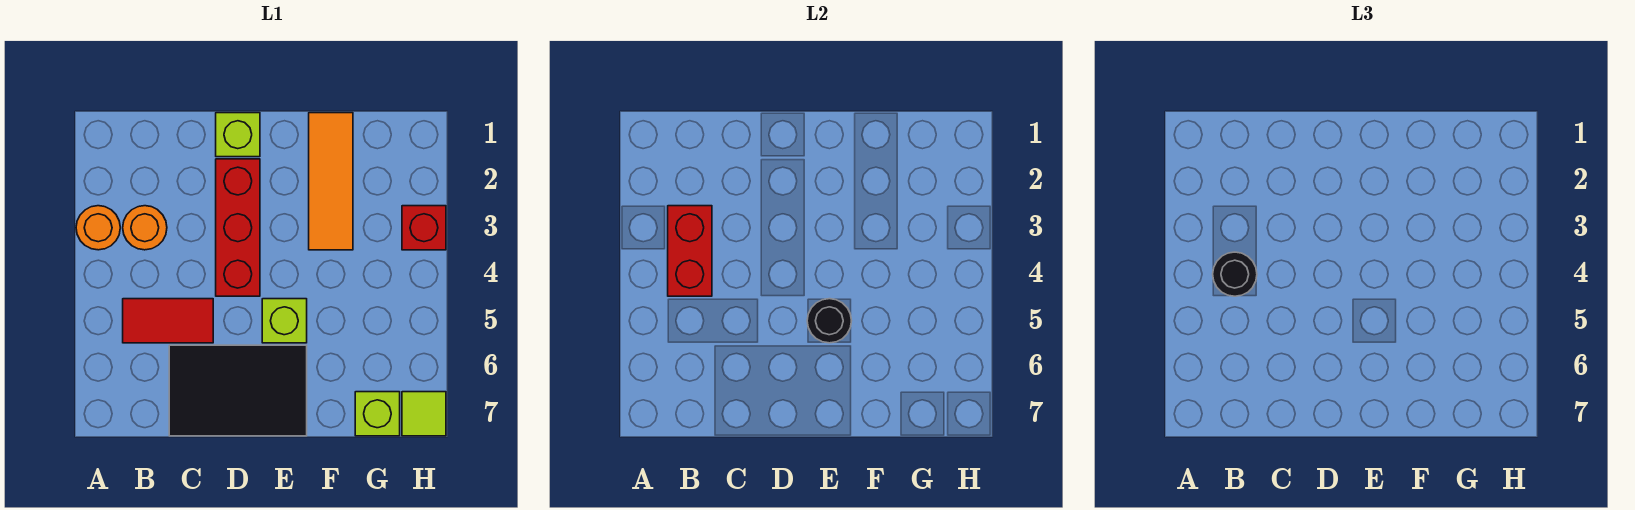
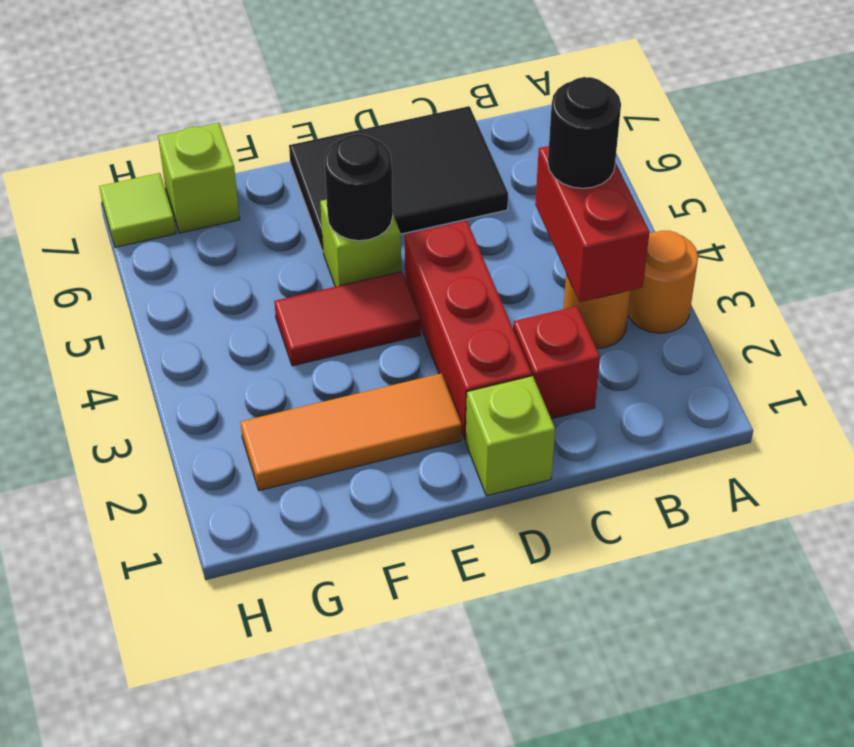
red tile B5:C5 level 1 -> red tile E4:F4 level 1
orange tile F1:F3 level 1 -> orange tile E2:G2 level 1
red brick H3 level 1 -> red brick C2 level 1

